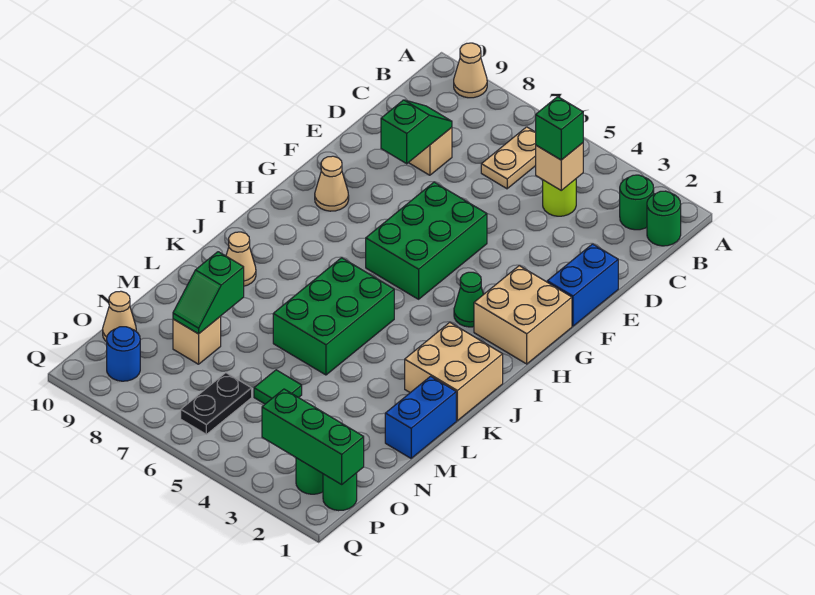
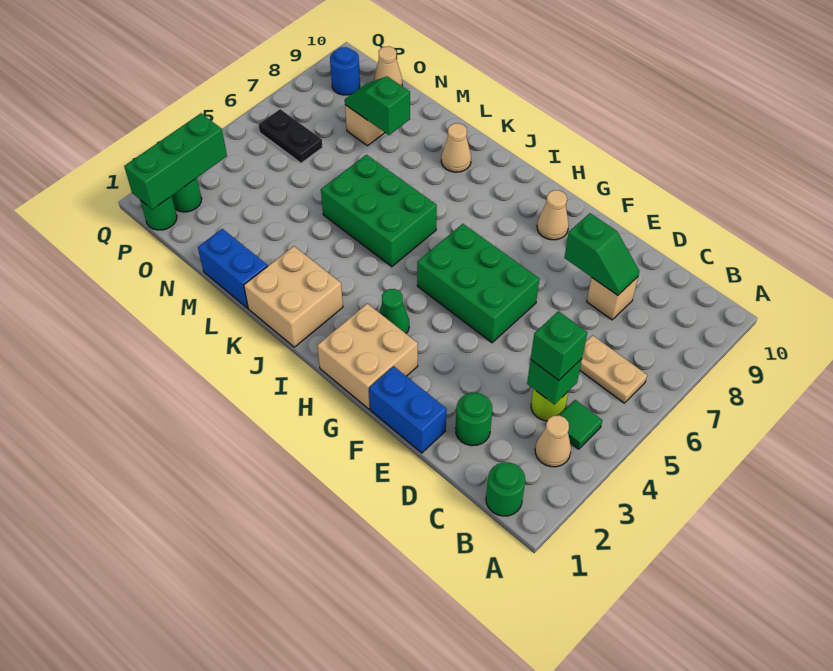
tan cone A9 level 1 -> tan cone B3 level 1
green round brick B2 level 1 -> green round brick D2 level 1
tan brick C4 level 2 -> green brick C4 level 2
green tile N5 level 1 -> green tile B4 level 1

